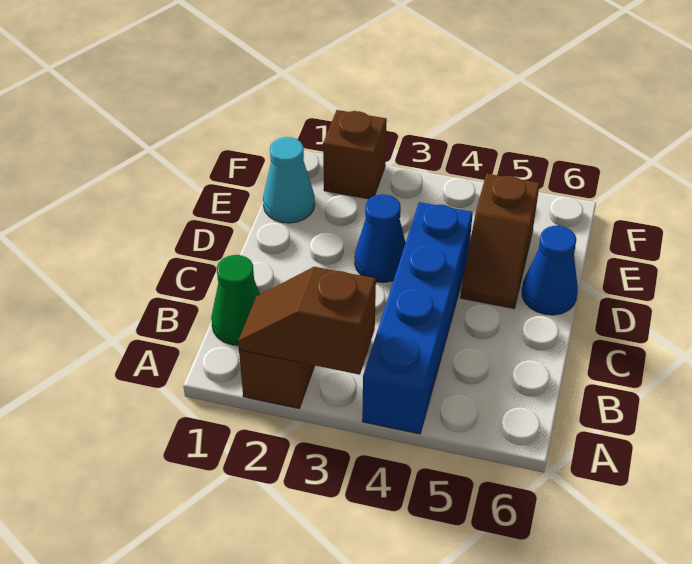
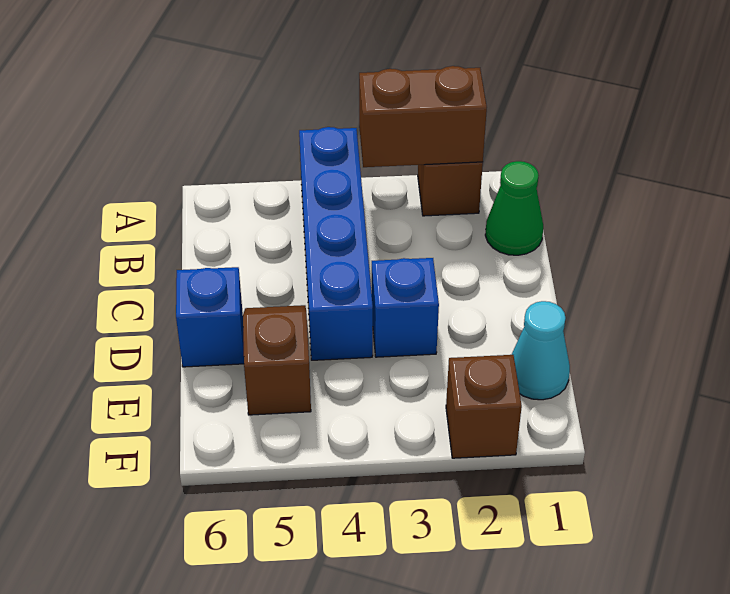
brown slope A2:A3 level 2 top 3 -> brown brick A2:A3 level 2
blue cone D3 level 1 -> blue brick D3 level 1
blue cone D6 level 1 -> blue brick D6 level 1

